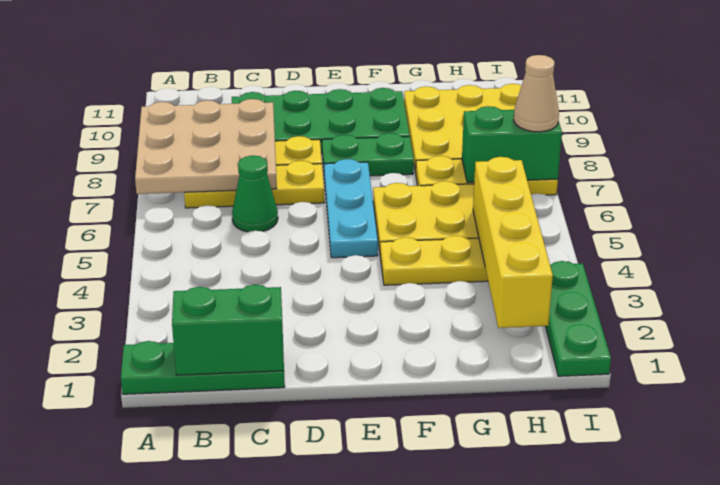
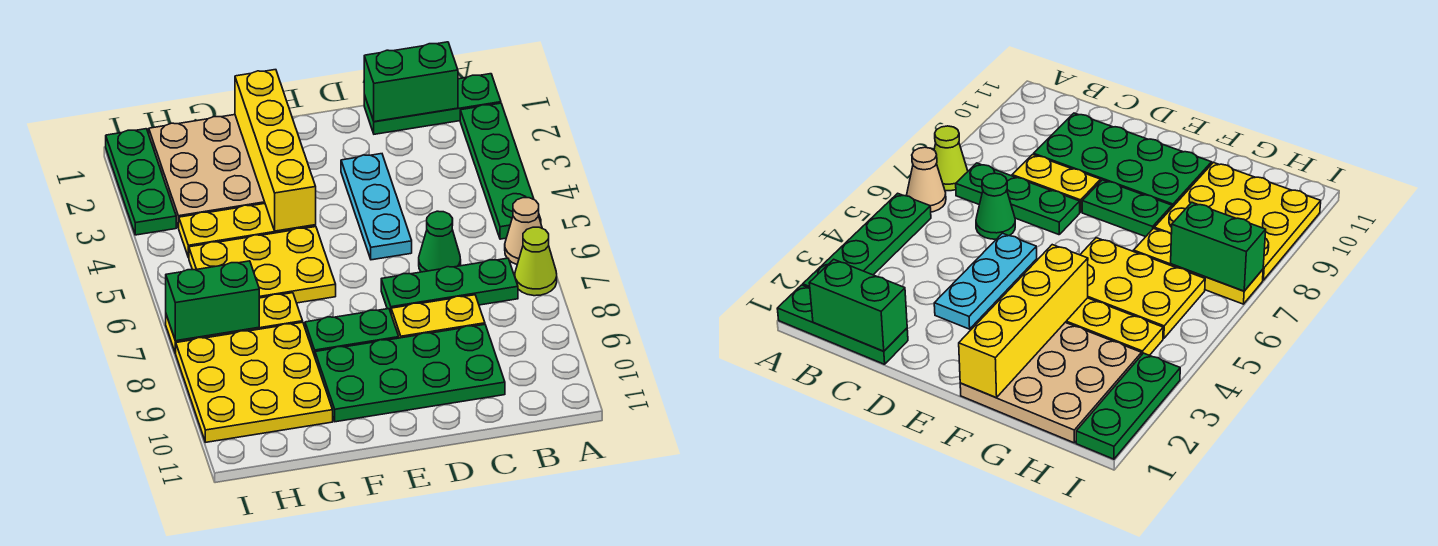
none -> green plate A2:A5 level 1
none -> lime cone A7 level 1
tan plate A7:C9 level 2 -> tan plate F1:H3 level 1
yellow plate B7:D7 level 1 -> green plate B7:D7 level 1
cyan plate E5:E7 level 1 -> cyan plate D3:D5 level 1
yellow brick H2:H5 level 2 -> yellow brick F1:F4 level 2
tan cone I7 level 3 -> tan cone A6 level 1

